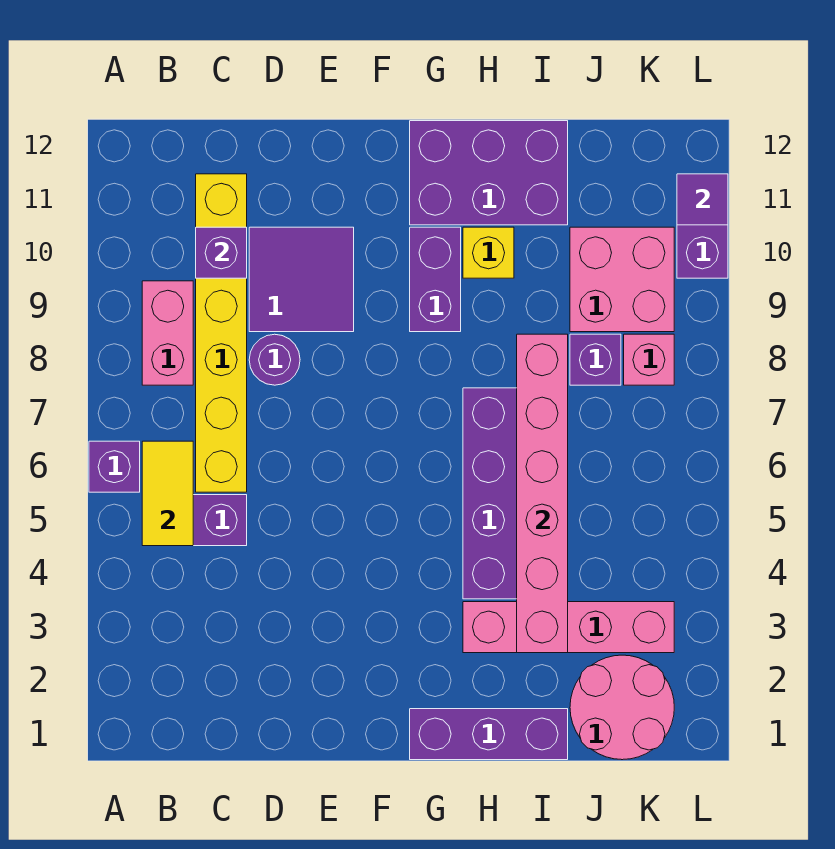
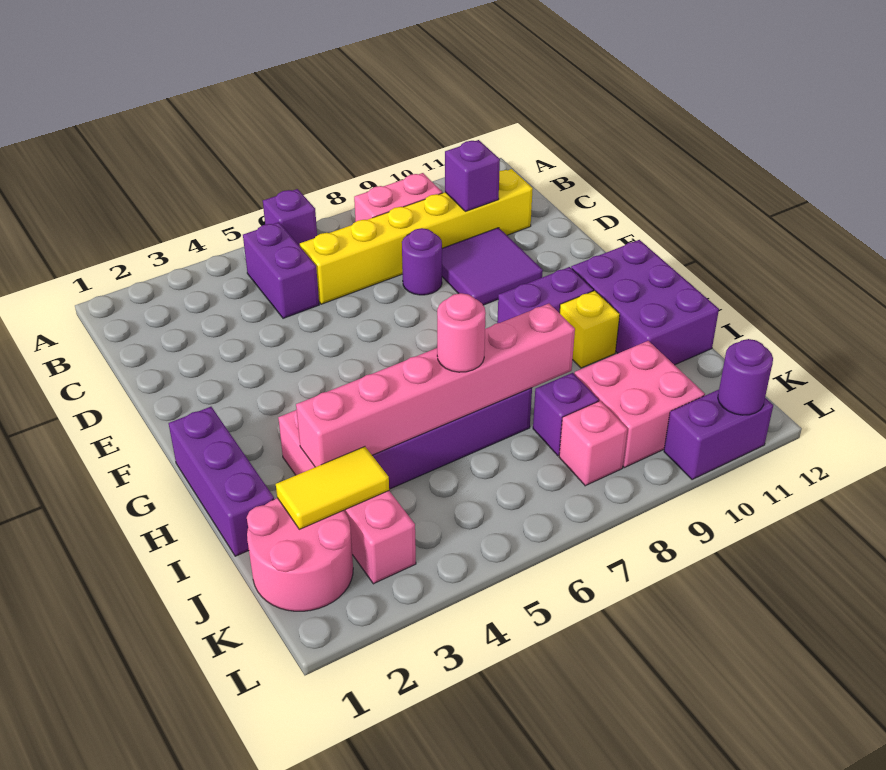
yellow tile B5:B6 level 2 -> yellow tile J2:J3 level 2
none -> pink round brick I6 level 3
purple tile L11 level 2 -> purple round brick L11 level 2

